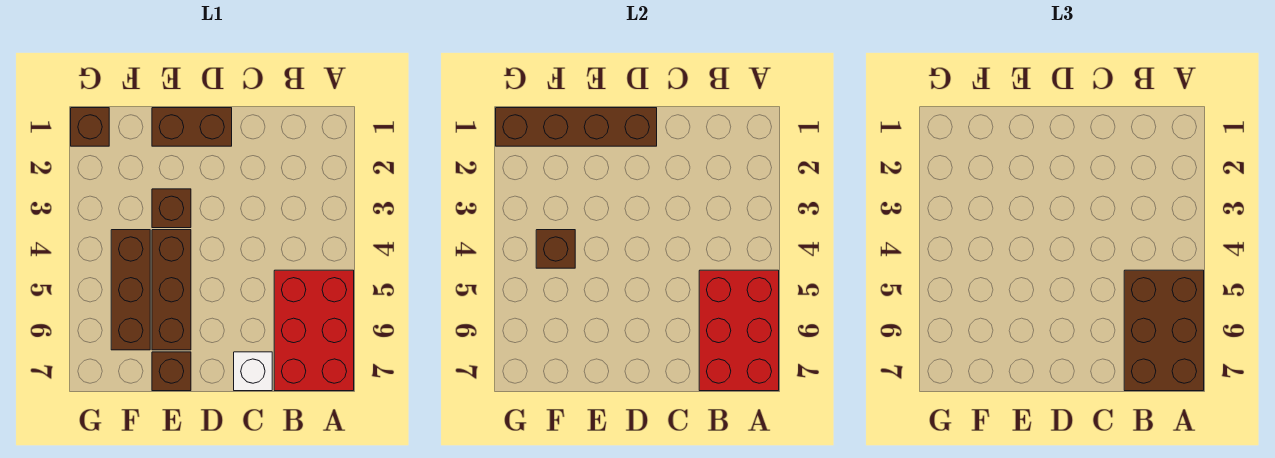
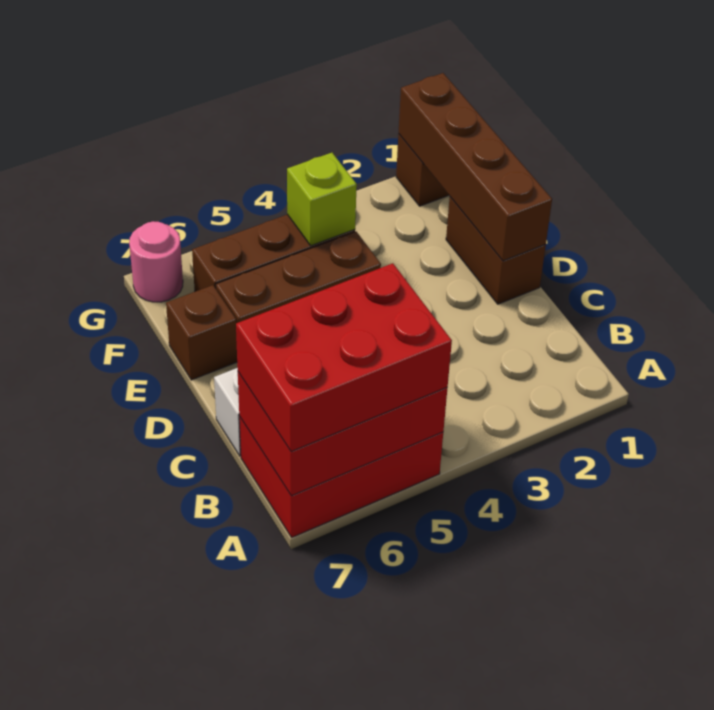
brown brick A5:B7 level 3 -> red brick A5:B7 level 3
brown brick E3 level 1 -> none
brown brick F4 level 2 -> lime brick F4 level 2
none -> pink round brick G7 level 1

